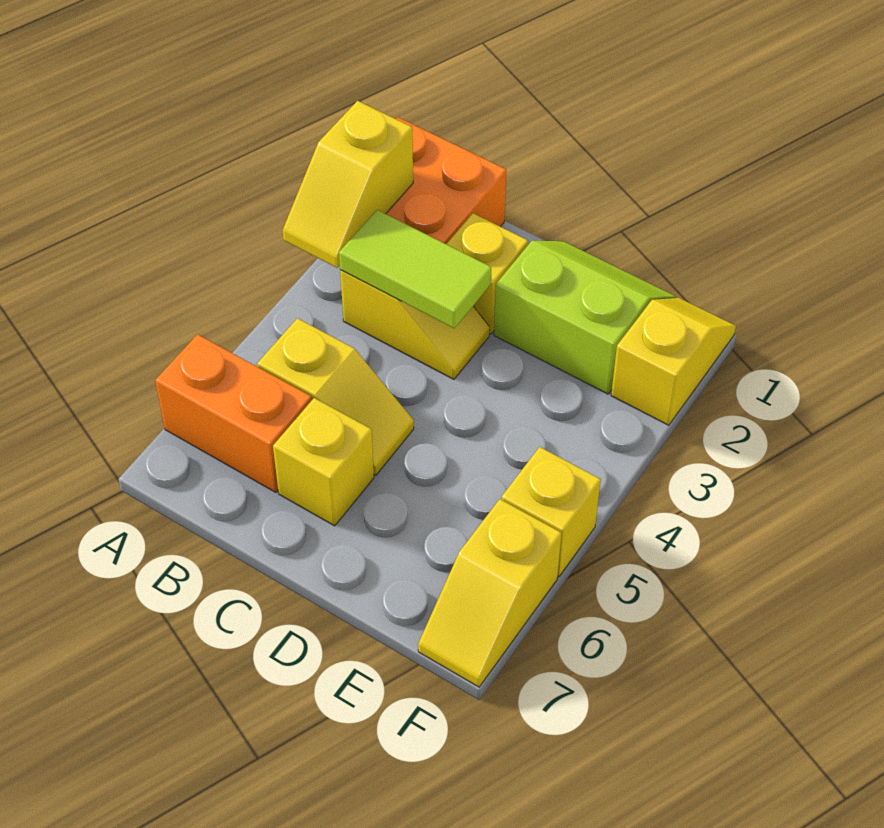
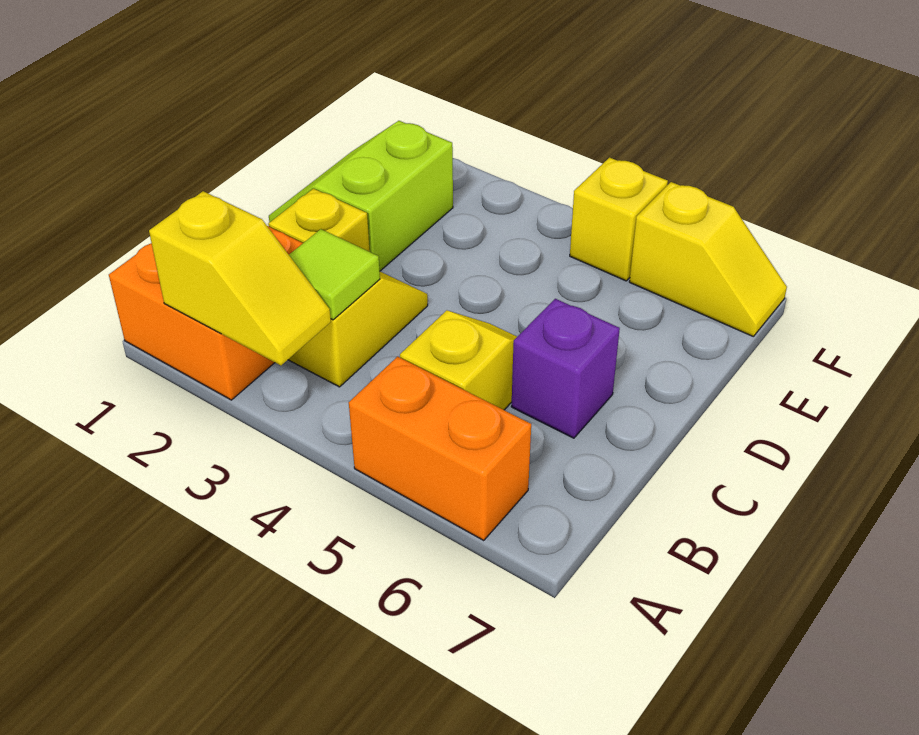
orange brick A6:B6 level 1 -> orange brick A5:A6 level 1
lime tile B3:C3 level 2 -> lime tile B3 level 2
yellow brick C6 level 1 -> purple brick C6 level 1
yellow slope F1:F2 level 1 top 2 -> none

